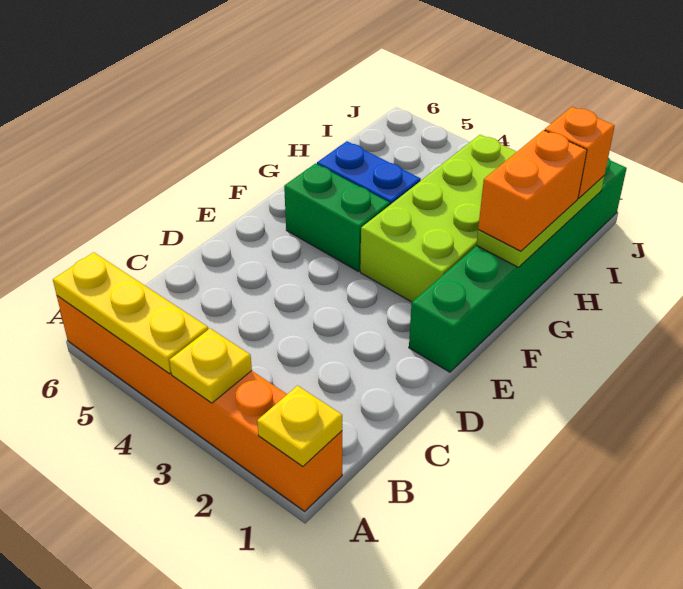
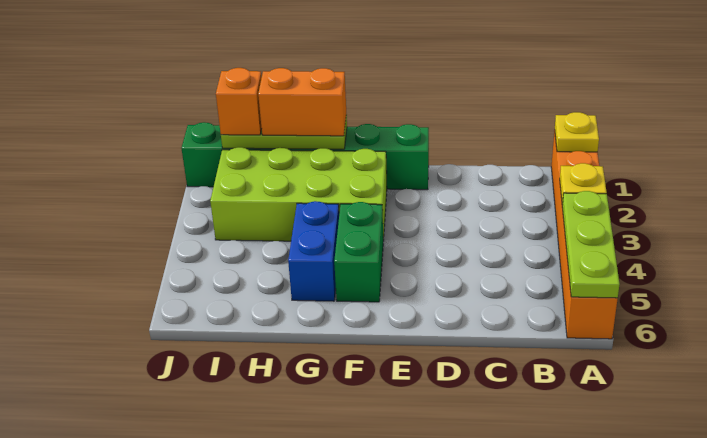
yellow plate A4:A6 level 2 -> lime plate A4:A6 level 2

